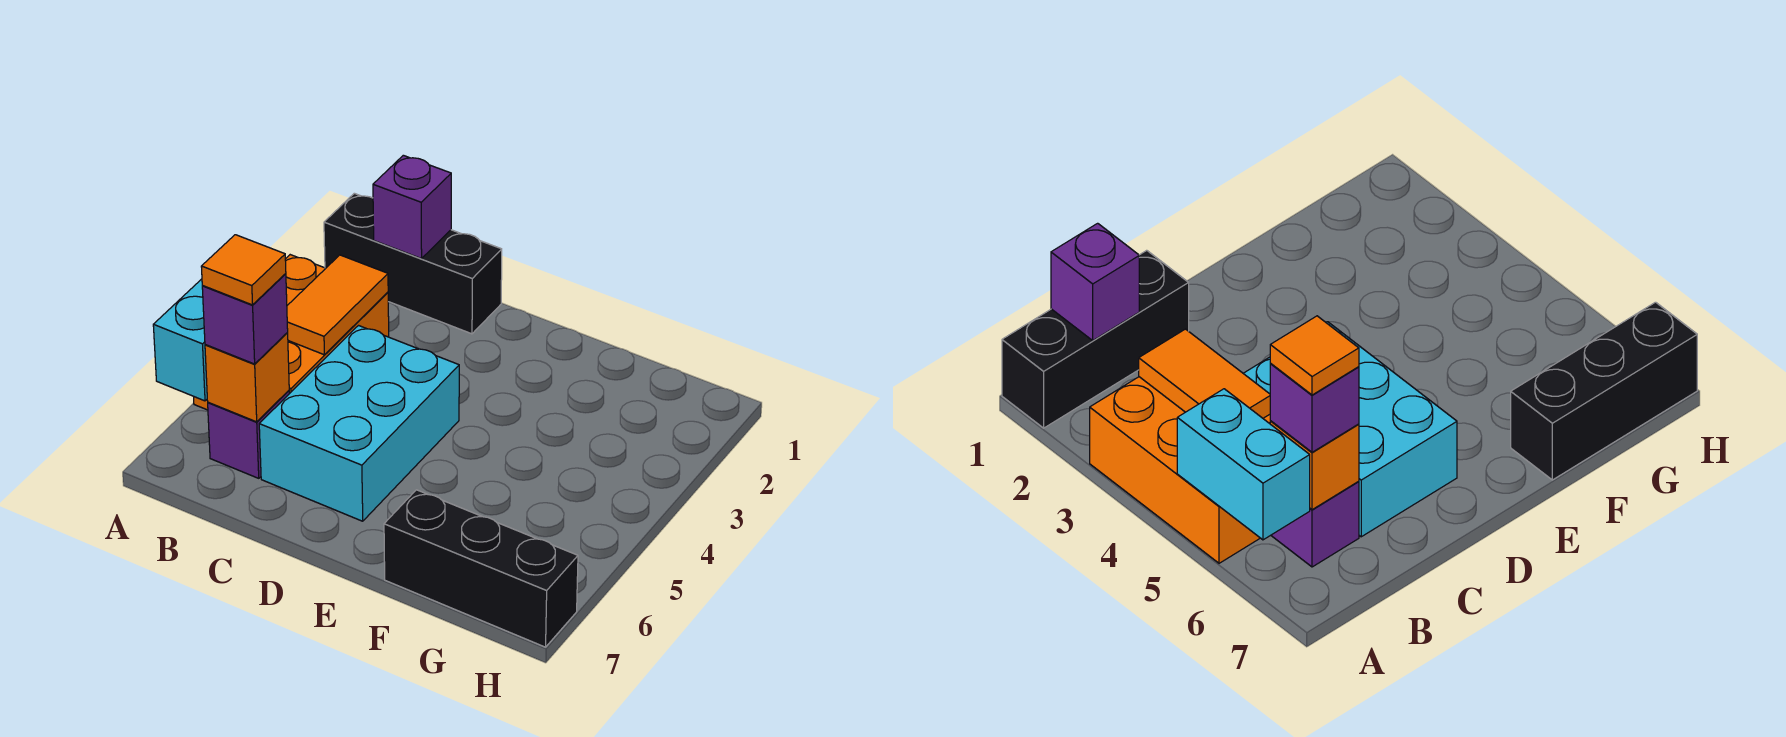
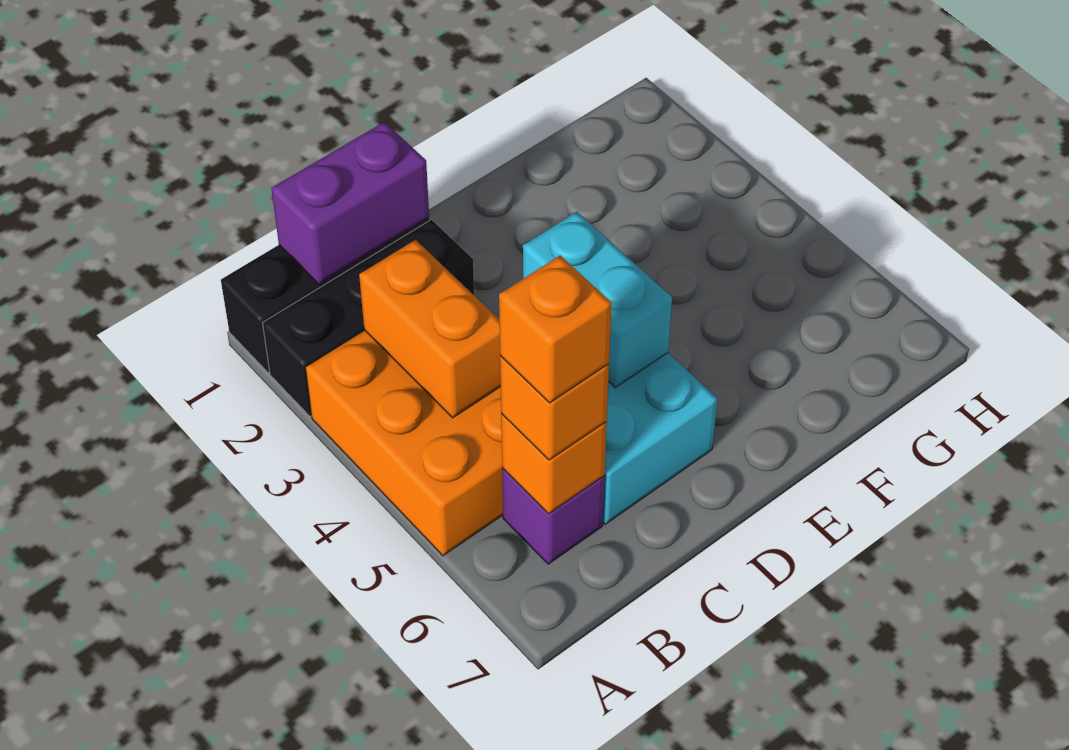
cyan brick A5:A6 level 2 -> cyan brick D4:D5 level 2
purple brick B1 level 2 -> purple brick B1:C1 level 2
orange tile B3:B4 level 2 -> orange brick B3:B4 level 2
purple brick B6 level 3 -> orange brick B6 level 3
orange tile B6 level 4 -> orange brick B6 level 4
black brick F7:H7 level 1 -> black brick A2:C2 level 1

